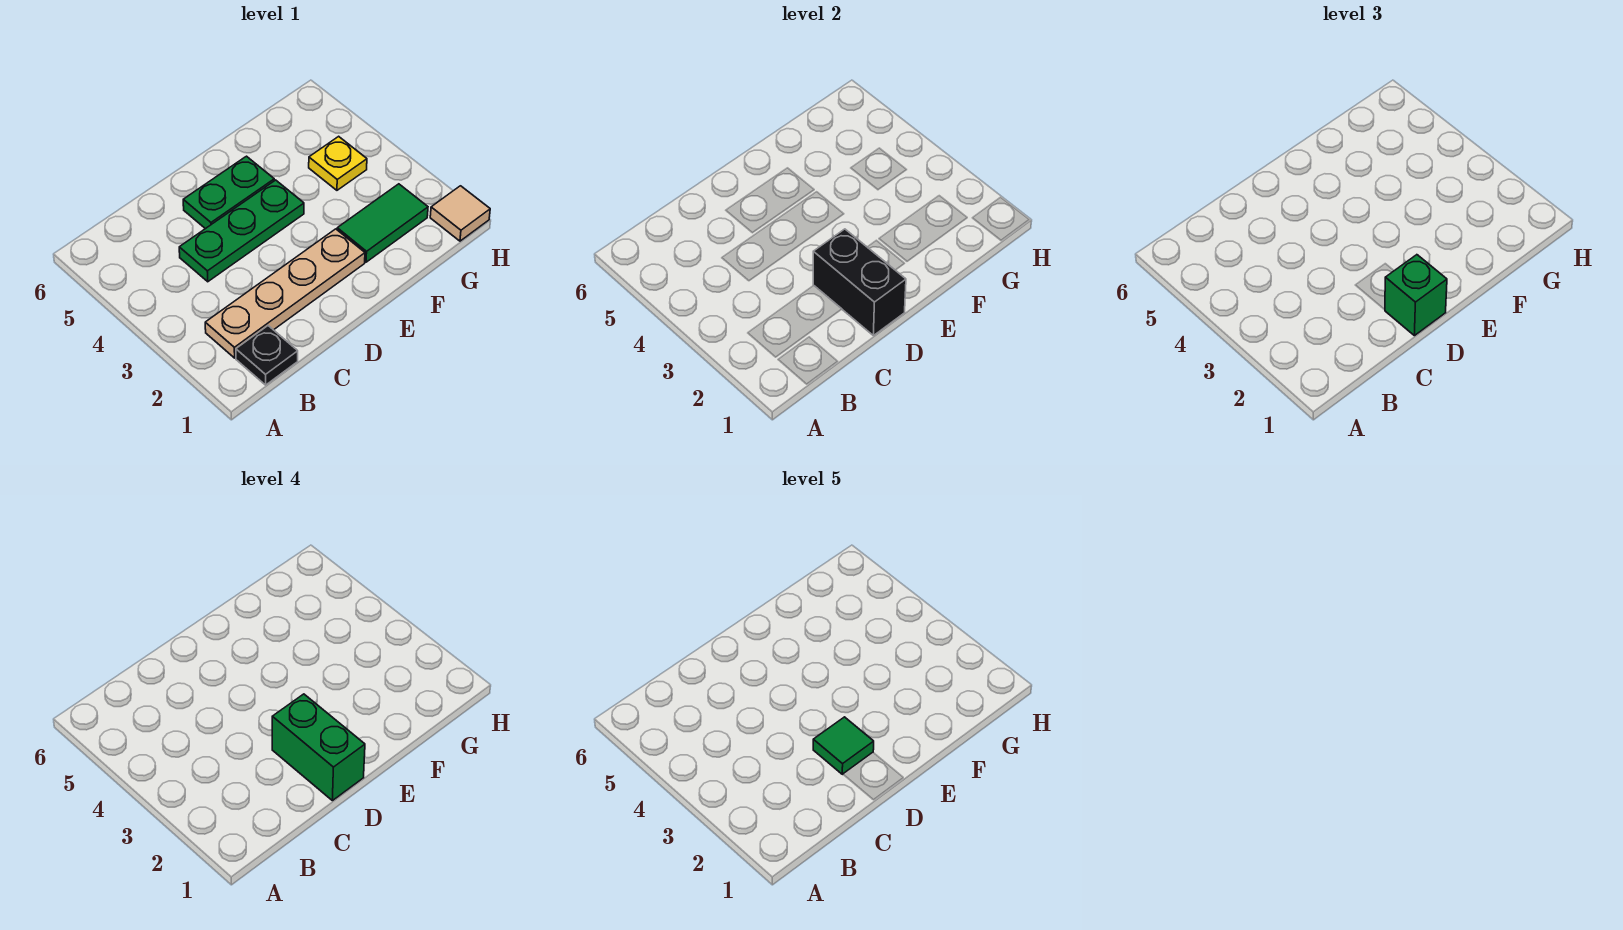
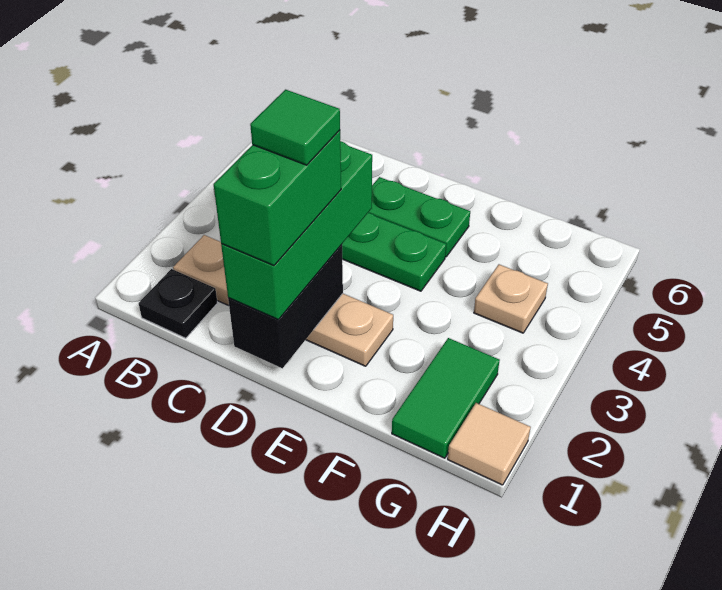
green brick D1 level 3 -> green brick D1:D3 level 3
green tile F2:G2 level 1 -> green tile G1:G2 level 1
yellow plate G4 level 1 -> tan plate G4 level 1

